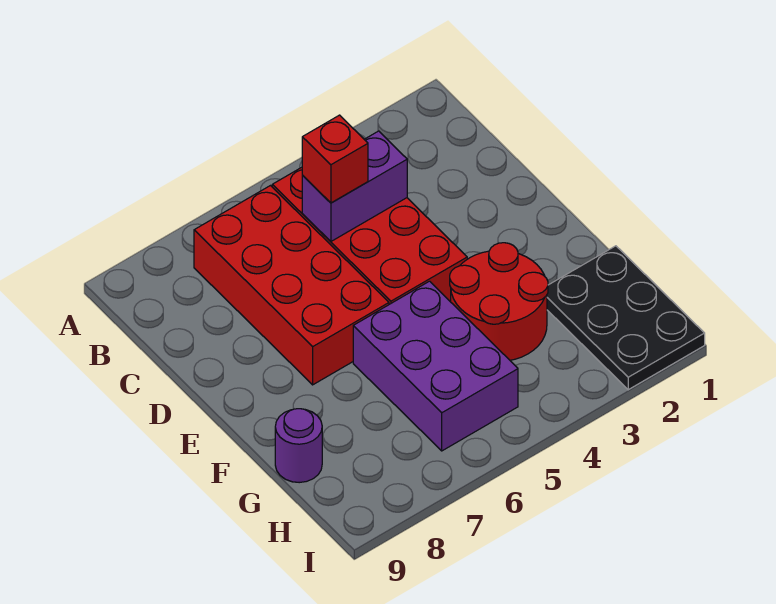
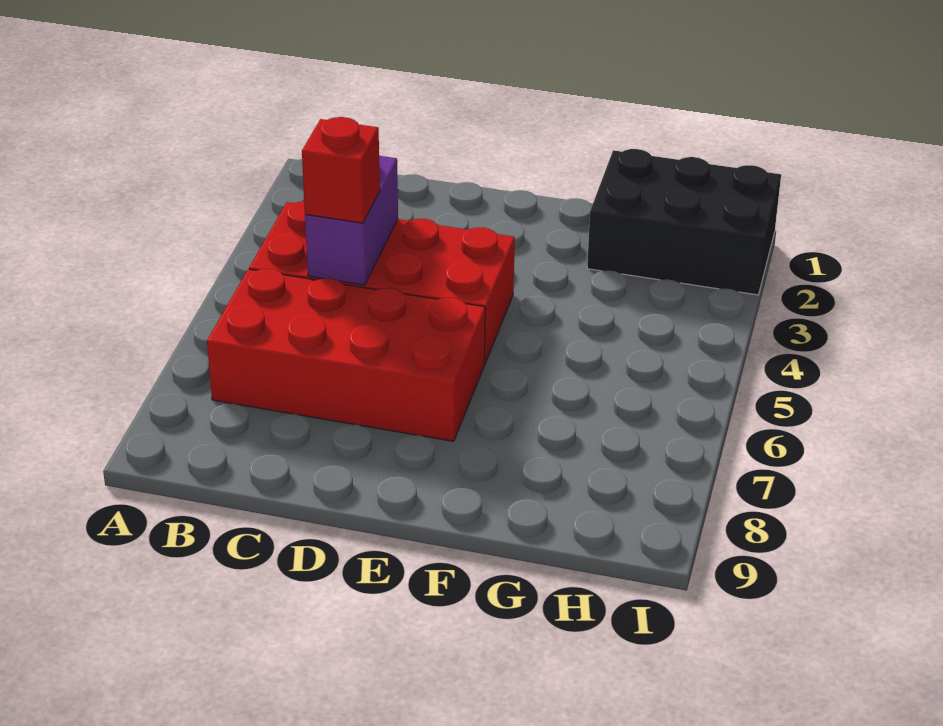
red round brick F3:G4 level 1 -> none
purple brick F5:H6 level 1 -> none
black plate G1:I2 level 1 -> black brick G1:I2 level 1
purple round brick G9 level 1 -> none

